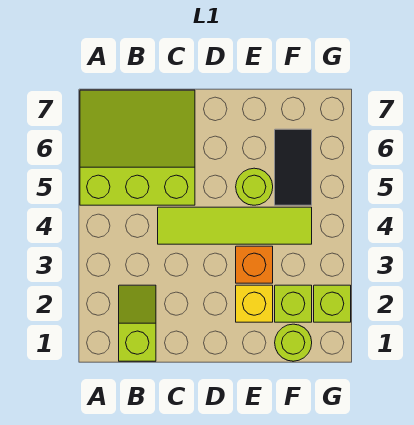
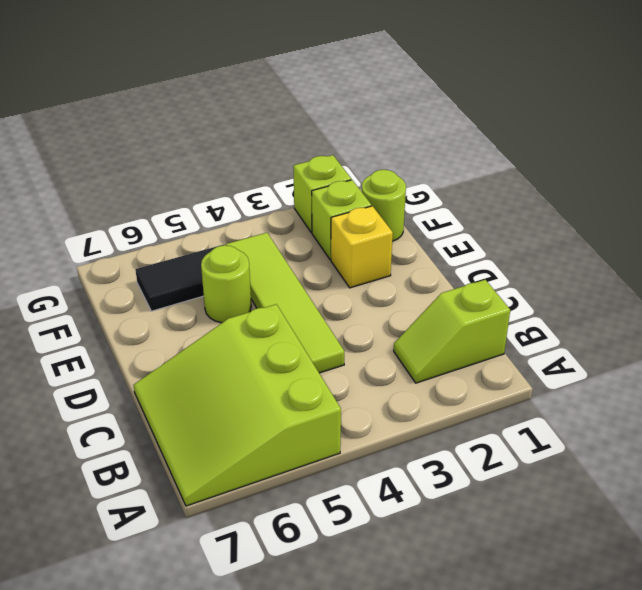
orange brick E3 level 1 -> none

